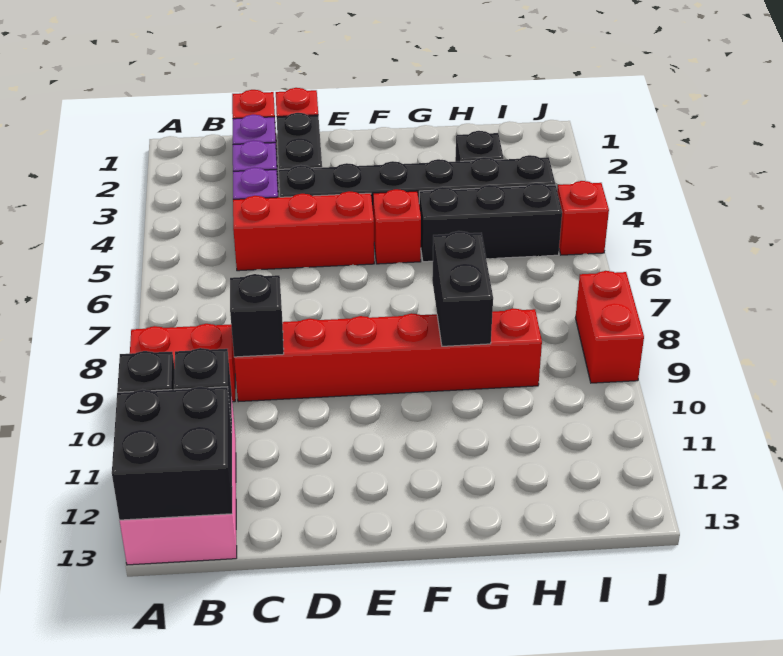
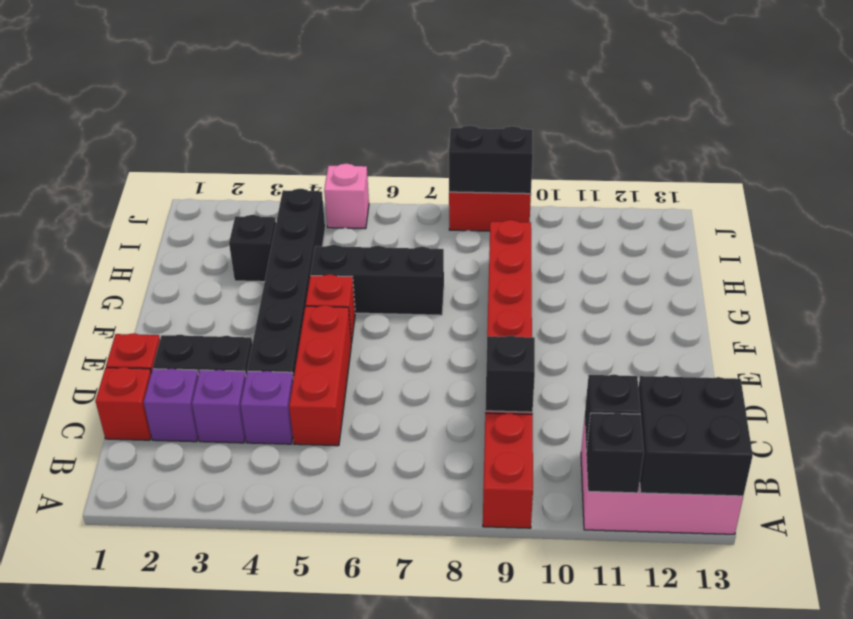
black brick G5:I5 level 1 -> black brick G5:G7 level 1
black brick G8:G9 level 2 -> black brick J8:J9 level 2
red brick J5 level 1 -> pink brick J5 level 1

